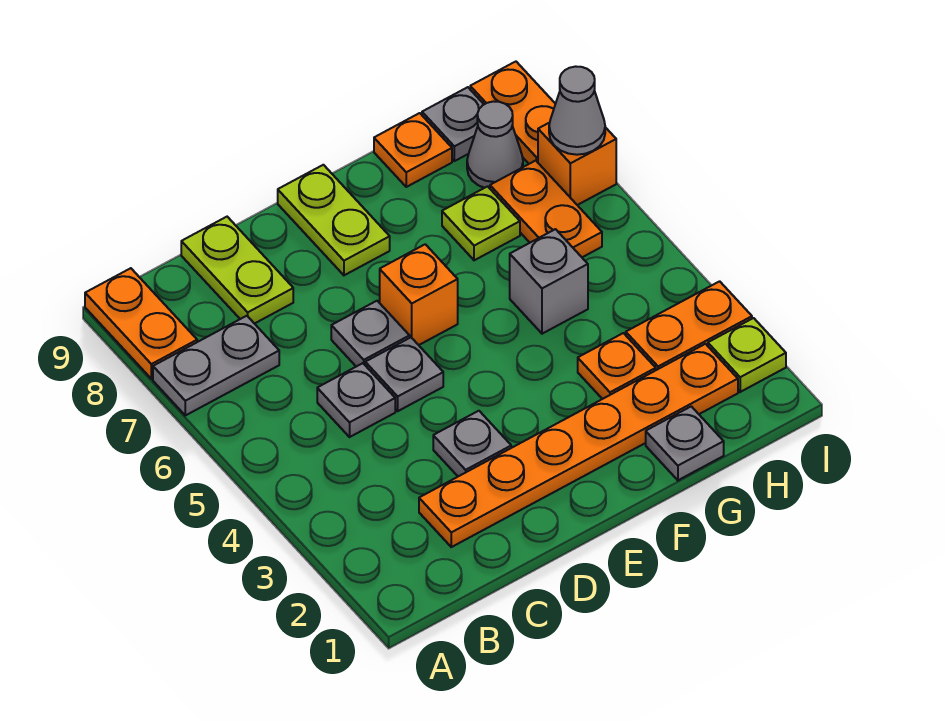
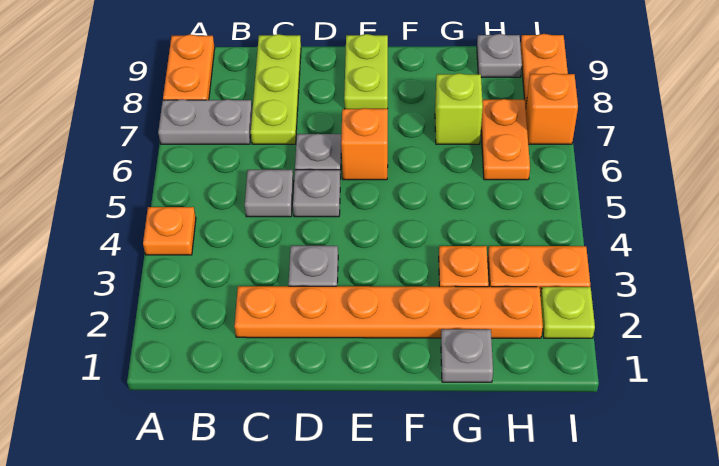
lime plate C8:C9 level 1 -> lime plate C7:C9 level 1
grey brick G5 level 1 -> none
lime plate G7 level 1 -> lime brick G7 level 1
orange plate G9 level 1 -> orange plate A4 level 1
grey cone H8 level 1 -> none
grey cone I7 level 2 -> none

